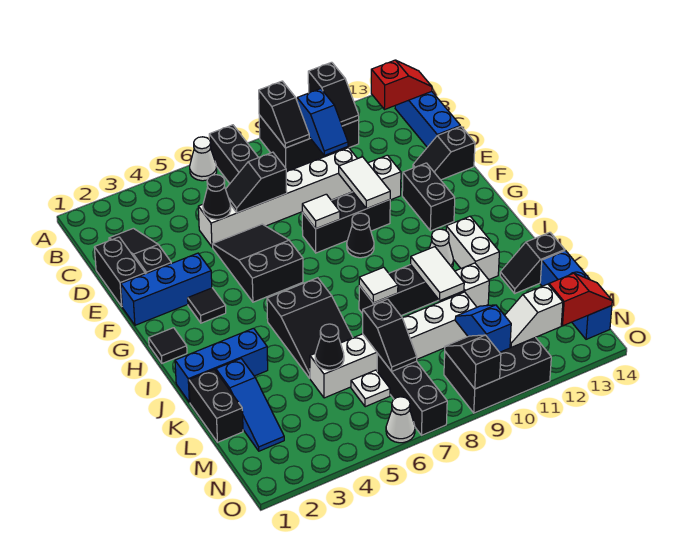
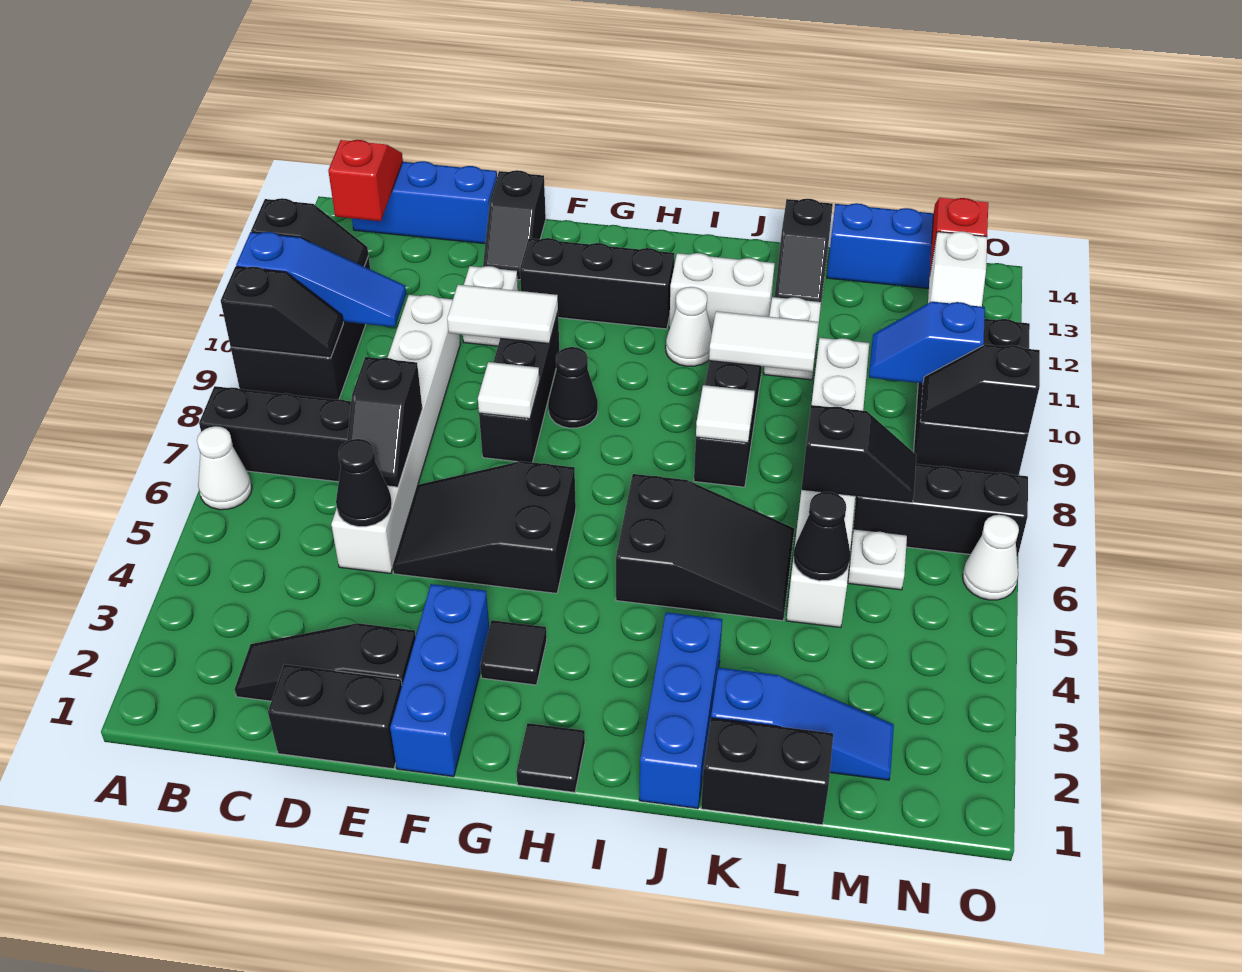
blue slope B10:C10 level 2 top B -> blue slope A10:C10 level 2 top A
black brick F12:G12 level 1 -> black brick F12:H12 level 1

